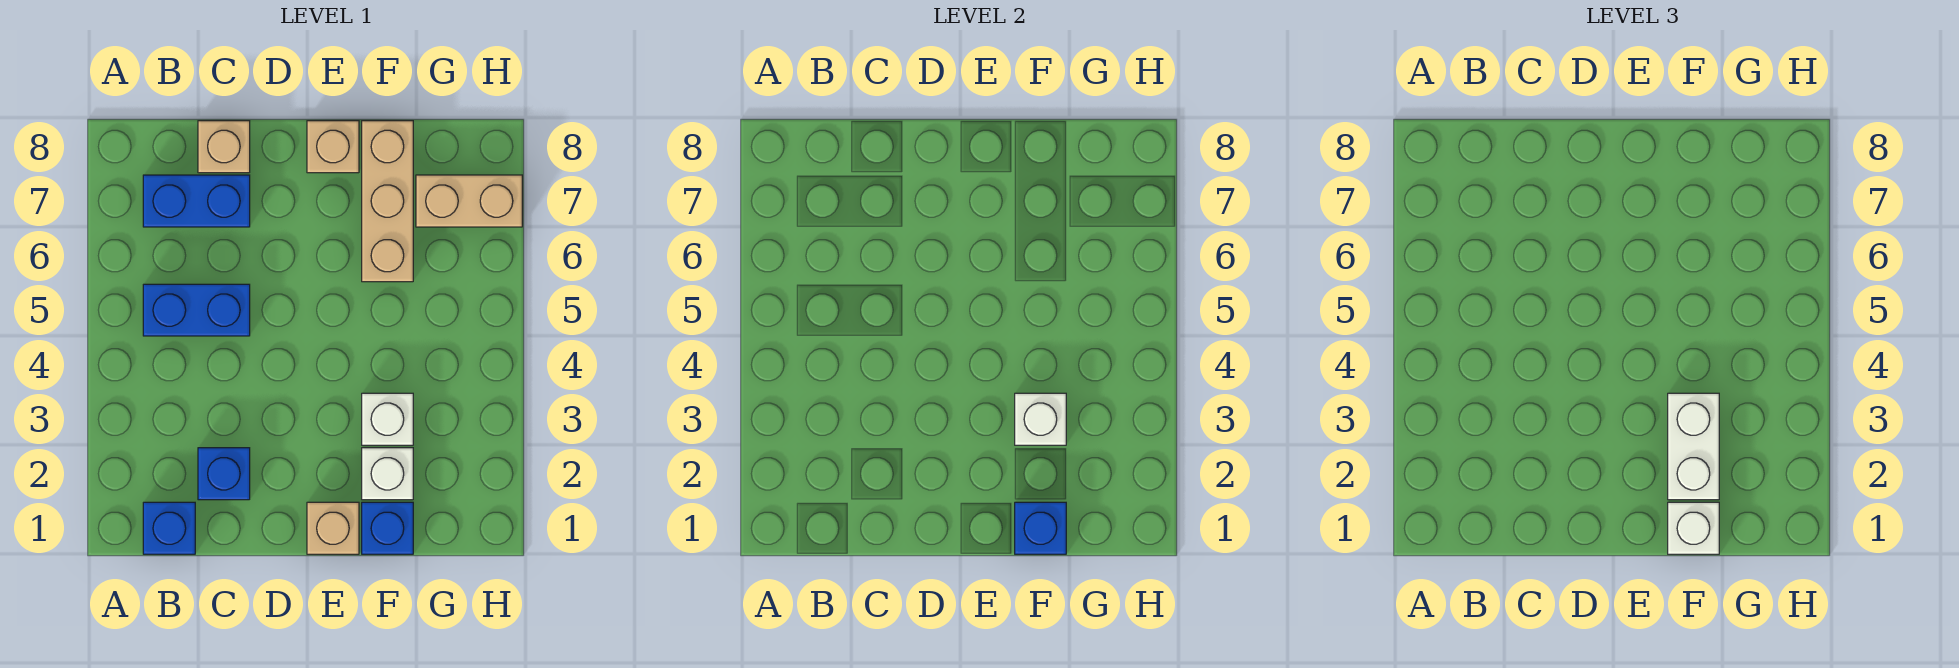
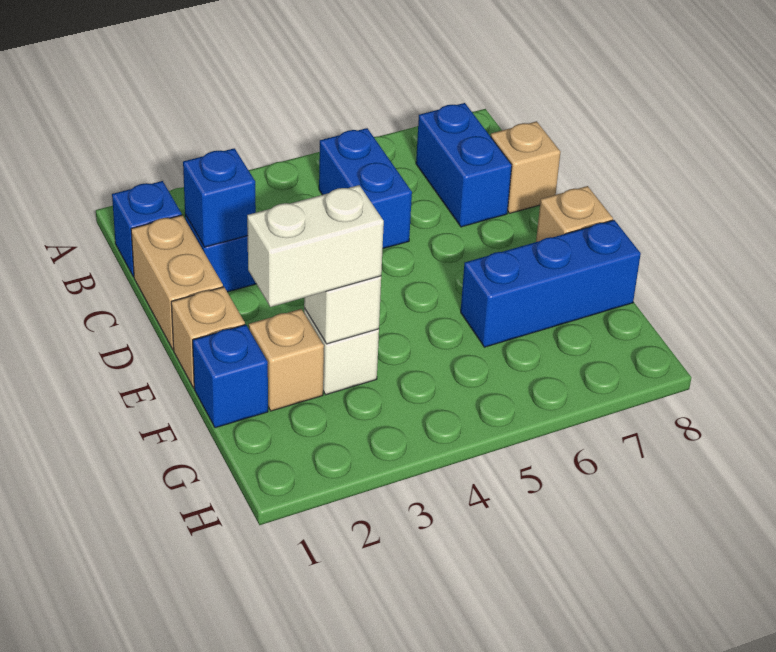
blue brick F1 level 2 -> blue brick C2 level 2
white brick F1 level 3 -> none
white brick F2 level 1 -> tan brick F2 level 1
tan brick F6:F8 level 1 -> blue brick F6:F8 level 1
tan brick G7:H7 level 1 -> tan brick C1:D1 level 1

